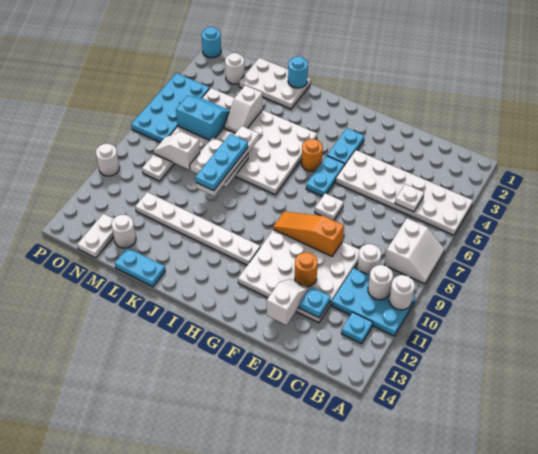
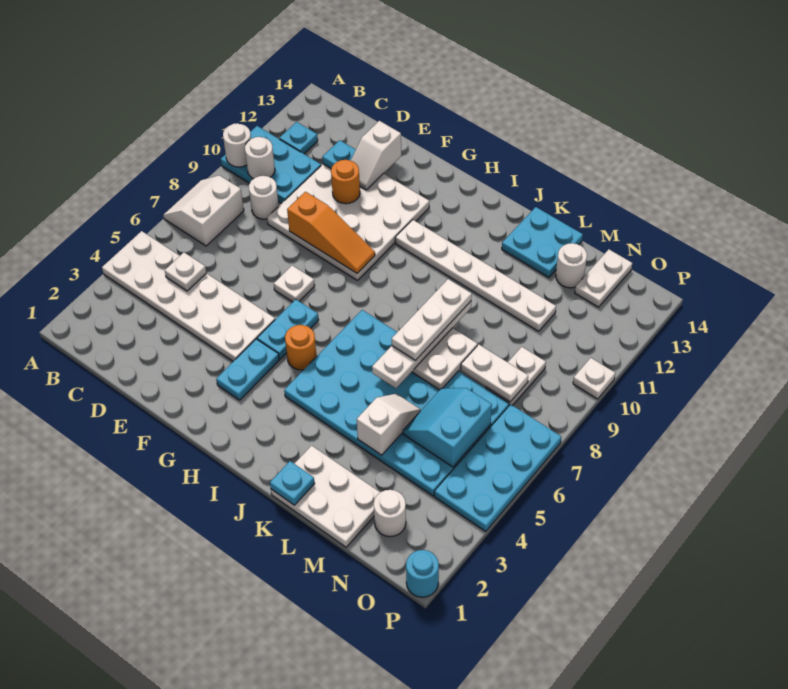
white plate I4:N7 level 1 -> cyan plate I4:N7 level 1
cyan round brick K1 level 2 -> cyan plate K1 level 2
cyan plate K7:K9 level 4 -> white plate K7:K9 level 4
cyan plate K14:L14 level 1 -> cyan plate K13:L14 level 1
cyan slope M5:N6 level 2 top 6 -> cyan slope M5:N6 level 2 top N
white slope M8:N8 level 2 top M -> white plate M8:N8 level 2
white round brick P10 level 1 -> white plate P10 level 1

